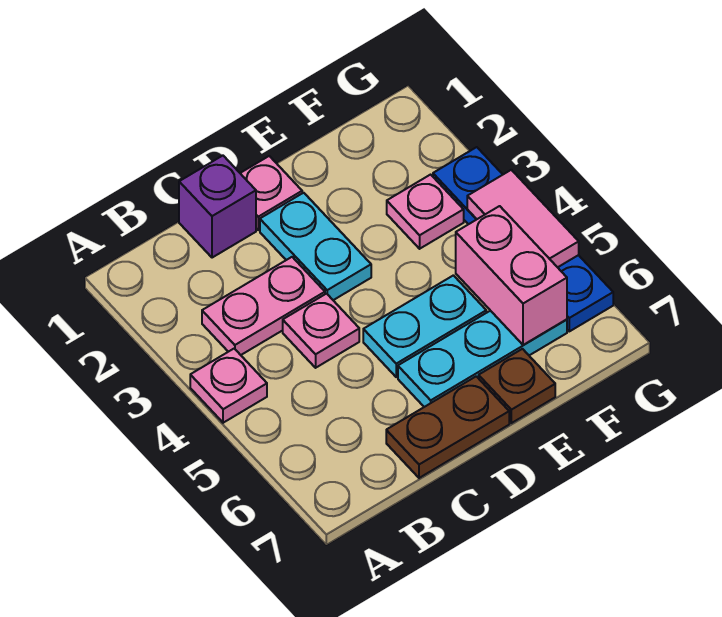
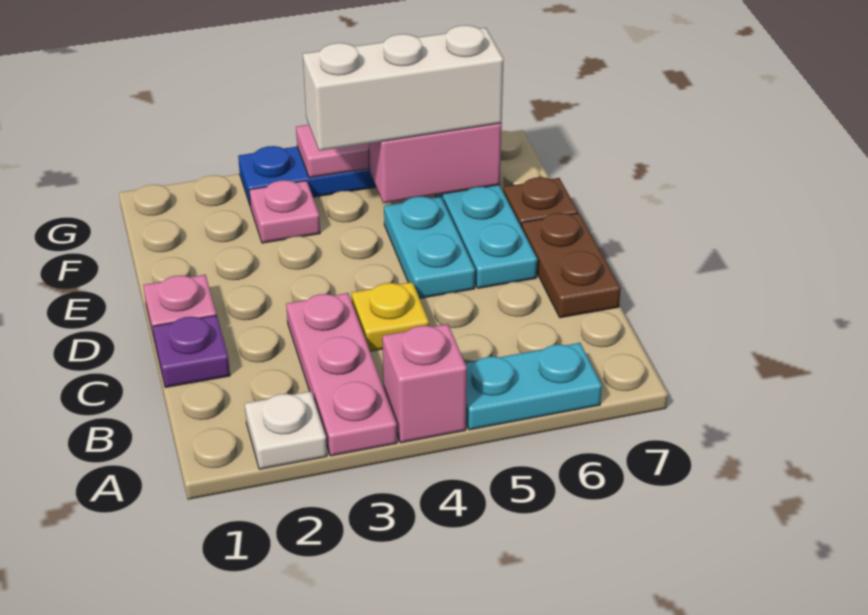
none -> white plate A2 level 1
pink plate A4 level 1 -> pink brick A4 level 1
pink plate B3:C3 level 1 -> pink plate A3:C3 level 1
purple brick C1 level 1 -> purple plate C1 level 1
pink plate C4 level 1 -> yellow plate C4 level 1
cyan plate D2:D3 level 1 -> cyan plate A5:A6 level 1
none -> white brick F4:F6 level 3

